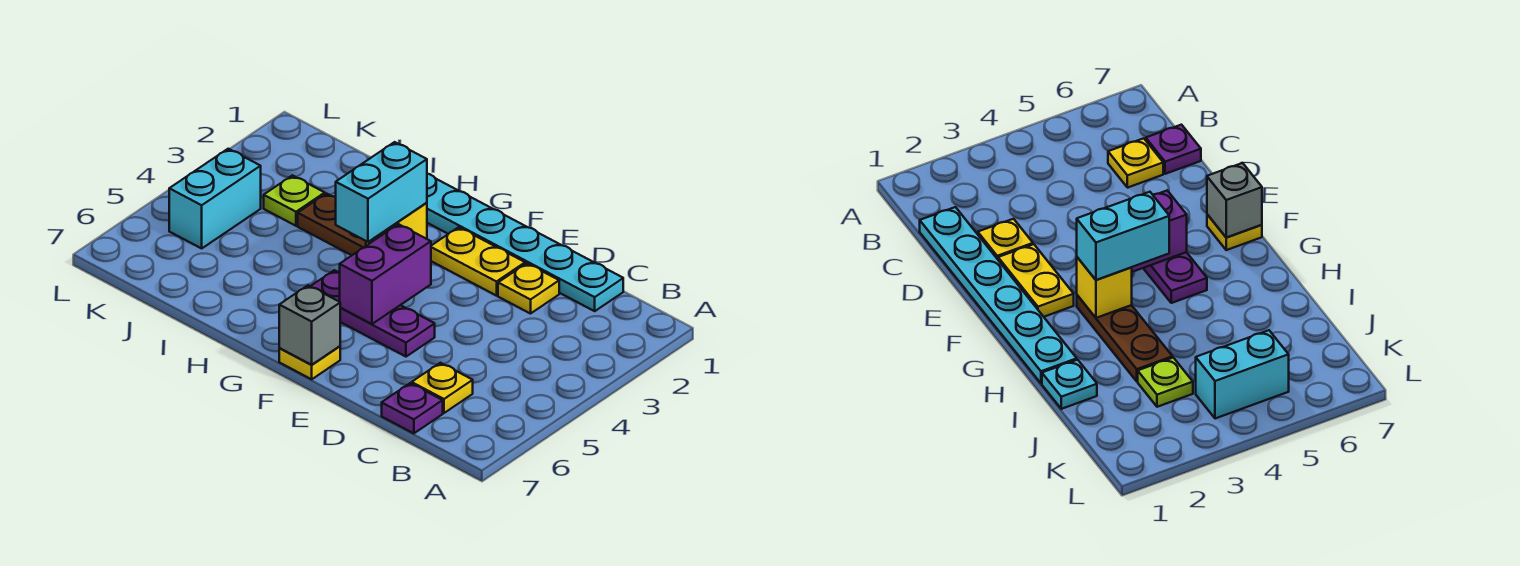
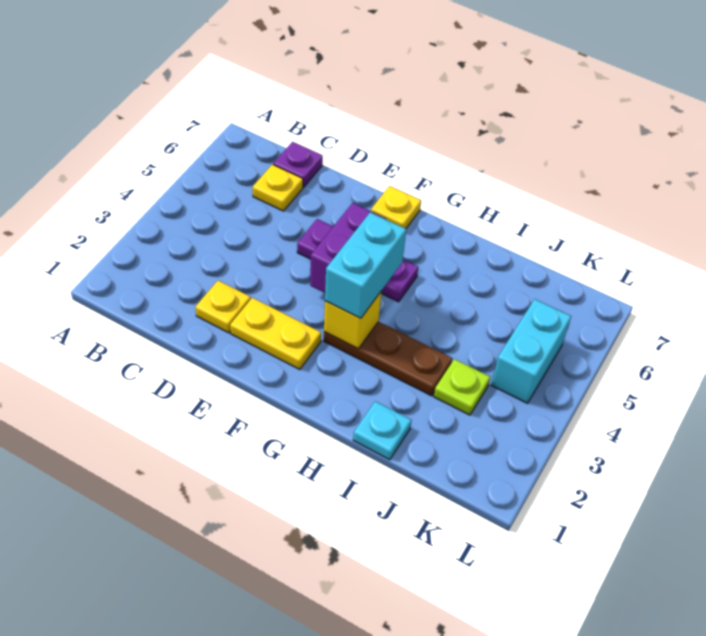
cyan plate C1:H1 level 1 -> none
grey brick F7 level 2 -> none

